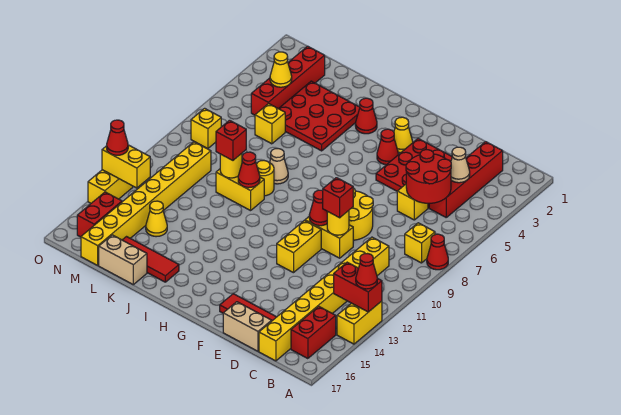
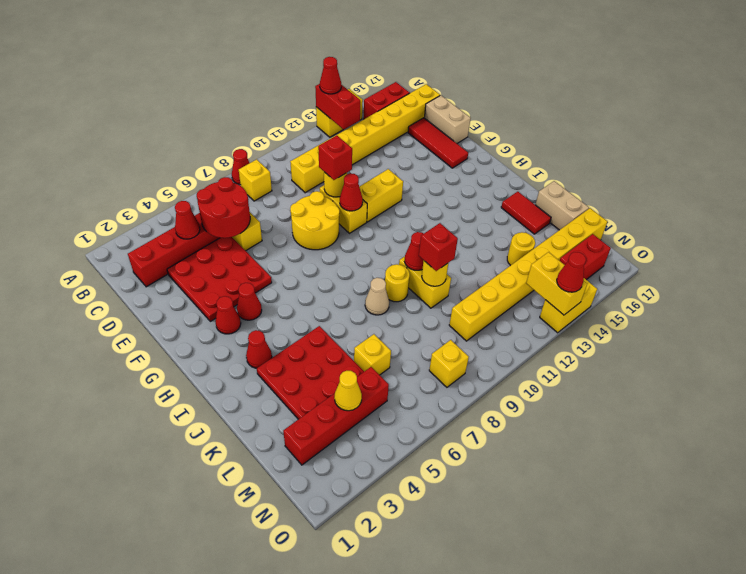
tan cone C4 level 2 -> red cone C4 level 2
yellow cone G3 level 1 -> red cone G3 level 1
red tile J16:L16 level 1 -> red tile J16:K16 level 1
yellow cone L14 level 1 -> yellow round brick L14 level 1

